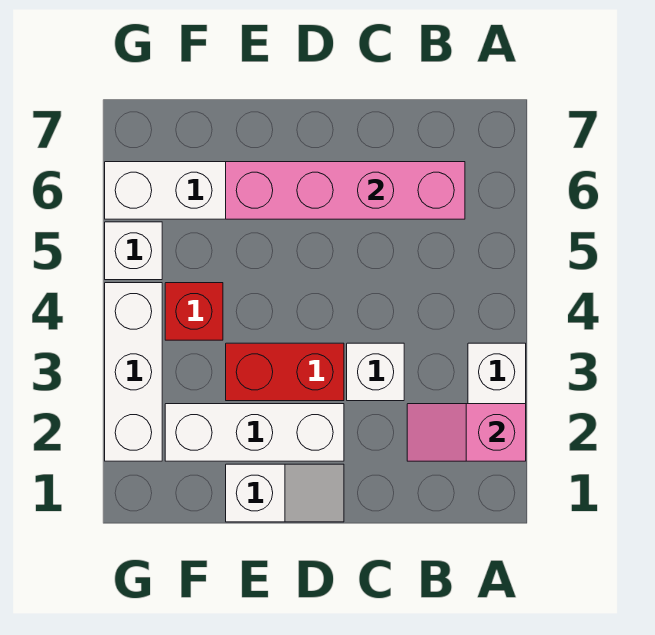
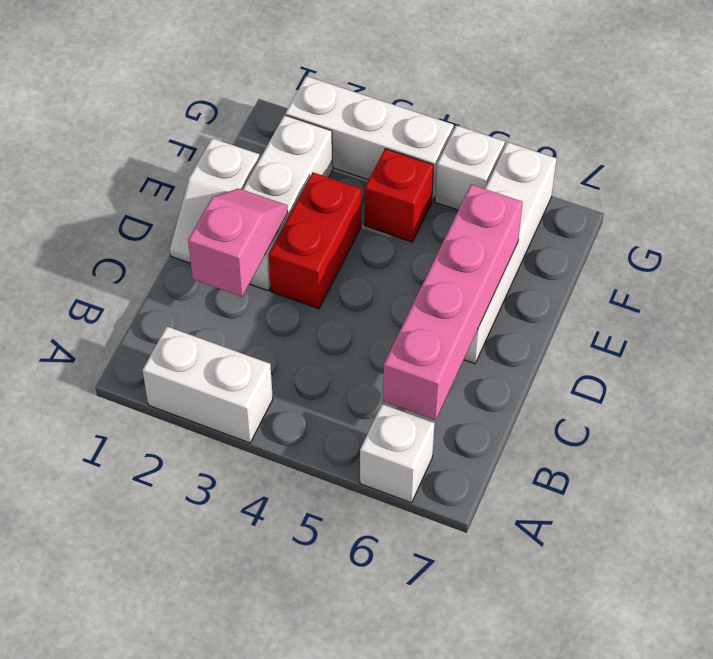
pink slope A2:B2 level 2 top A -> pink slope C2:D2 level 2 top C
white brick C3 level 1 -> white brick A6 level 1

